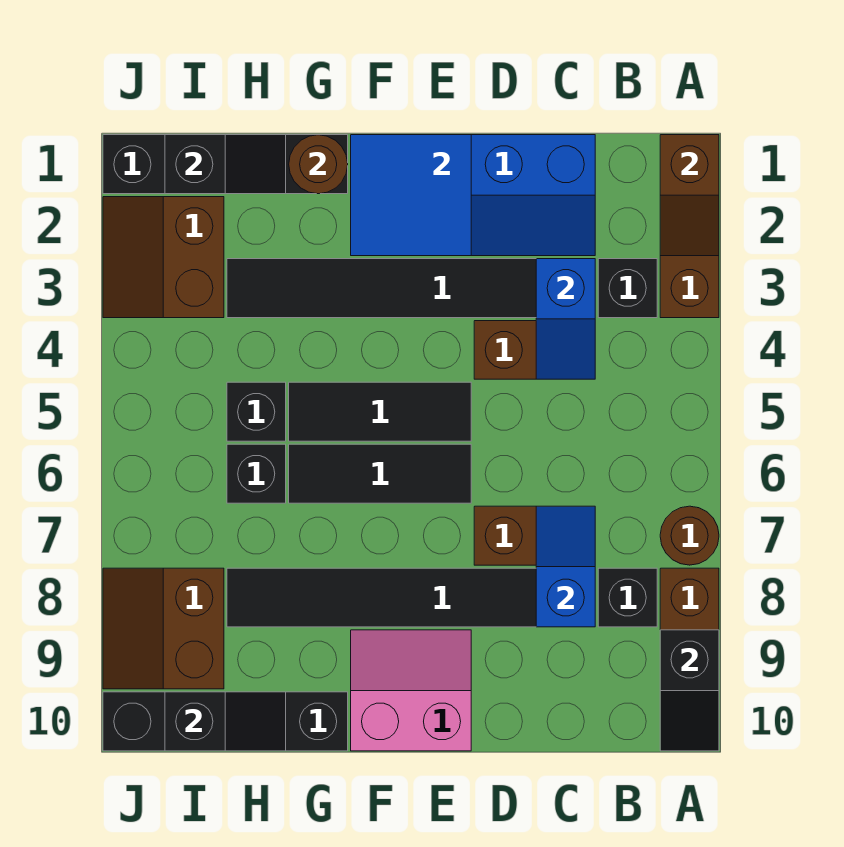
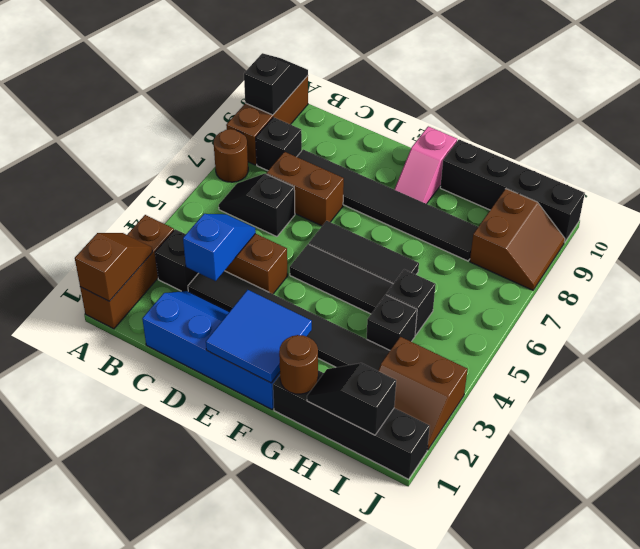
blue slope C7:C8 level 2 top 8 -> none
pink slope E9:F10 level 1 top 10 -> pink slope F9:F10 level 1 top 10
black brick H6 level 1 -> black brick H4 level 1
black slope H10:I10 level 2 top I -> black slope B6:C6 level 1 top C
brown slope I2:J3 level 1 top I -> brown slope I2:J3 level 1 top 3

